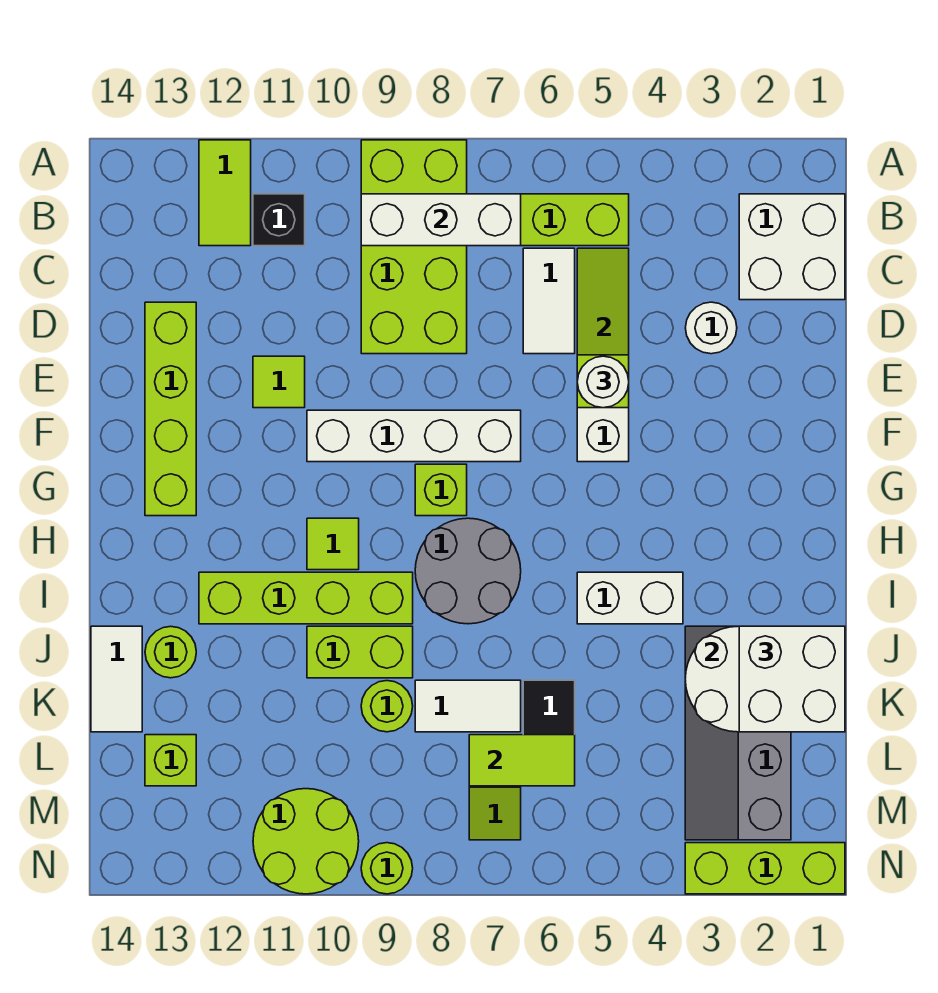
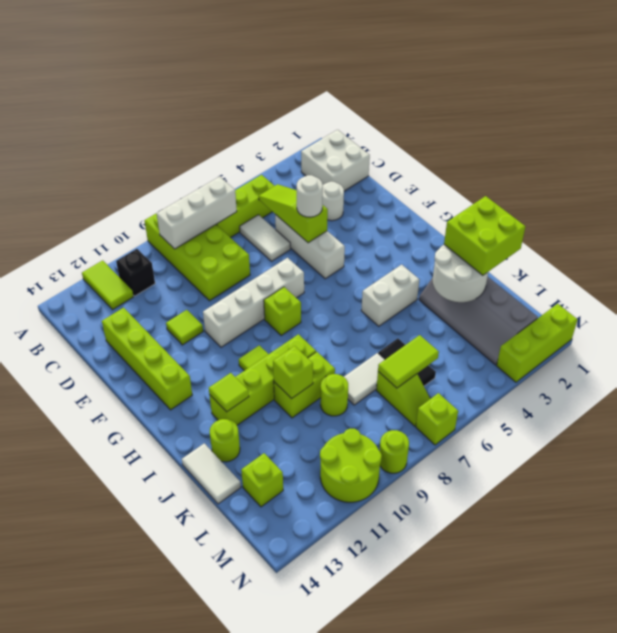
grey round brick H7:I8 level 1 -> none
none -> lime tile I12 level 2
white brick J1:K2 level 3 -> lime brick J1:K2 level 3
none -> lime brick J10 level 2
none -> lime brick N7 level 1

